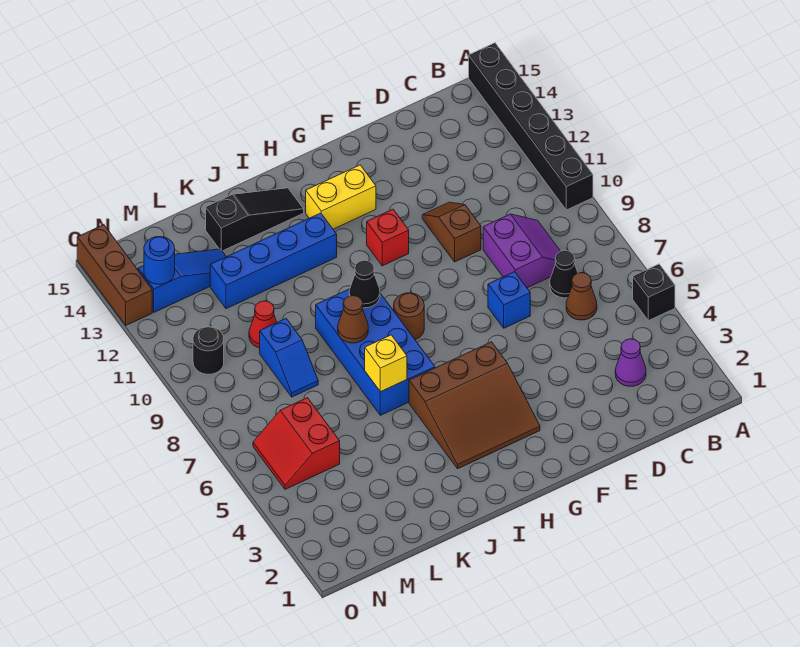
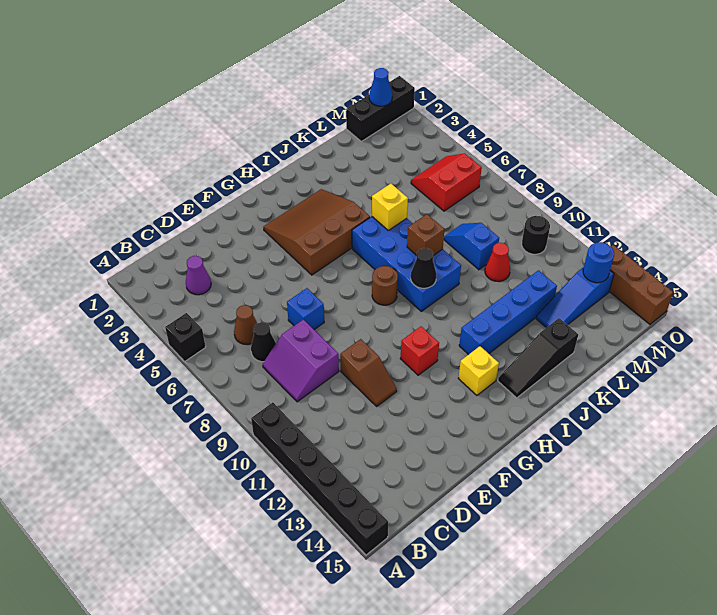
yellow brick G13:H13 level 1 -> yellow brick H13 level 1
brown cone J8 level 2 -> brown brick J8 level 2
none -> black brick M1:O1 level 1
red slope M5:N6 level 1 top M -> red slope M5:N6 level 1 top 6
none -> blue cone N1 level 2

